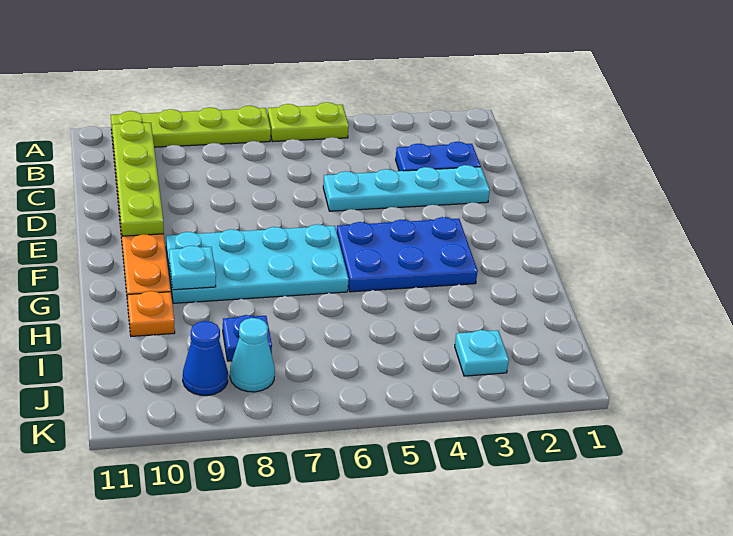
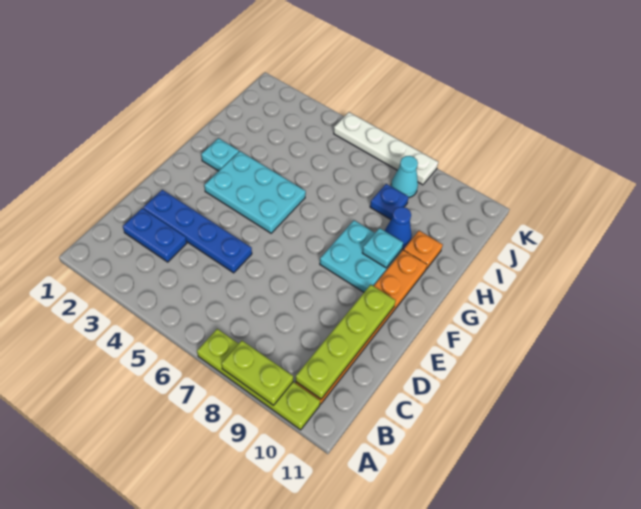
lime plate A5:A6 level 1 -> lime plate A8:A9 level 2
cyan plate D2:D5 level 1 -> blue plate D2:D5 level 1
blue plate F3:G5 level 1 -> cyan plate F3:G5 level 1
cyan plate F6:G9 level 1 -> cyan plate F8:G9 level 1
cyan plate J3 level 1 -> cyan plate G2 level 1
blue cone J9 level 1 -> blue cone H9 level 1
none -> white plate K5:K8 level 1

